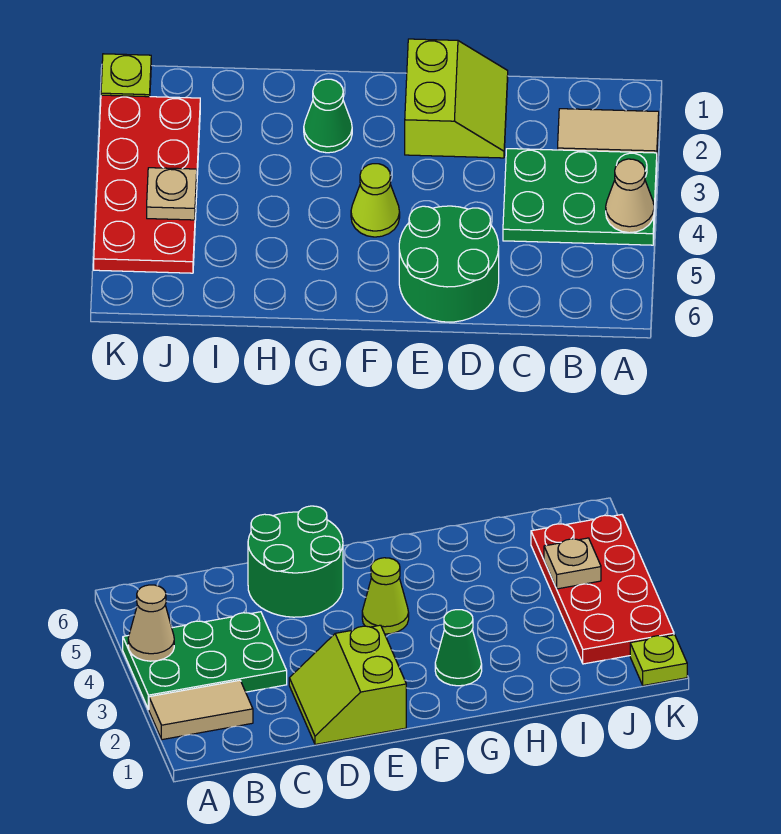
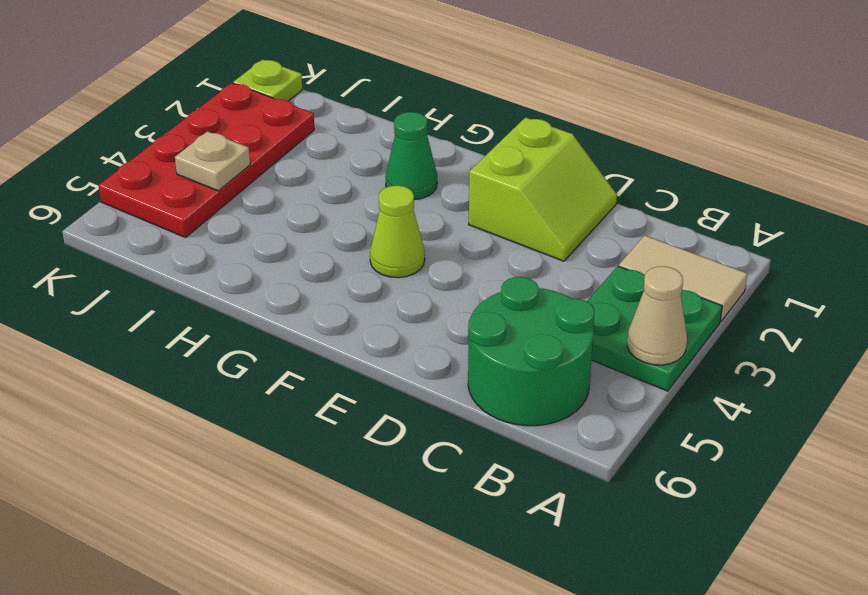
green plate A3:C4 level 1 -> green plate A3:B4 level 1
green round brick D5:E6 level 1 -> green round brick B5:C6 level 1

